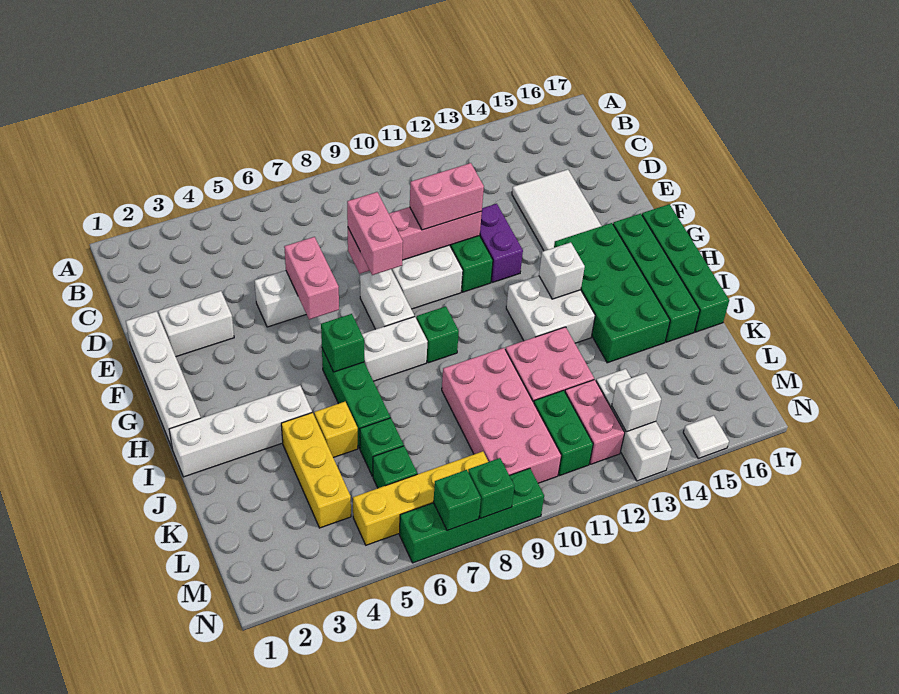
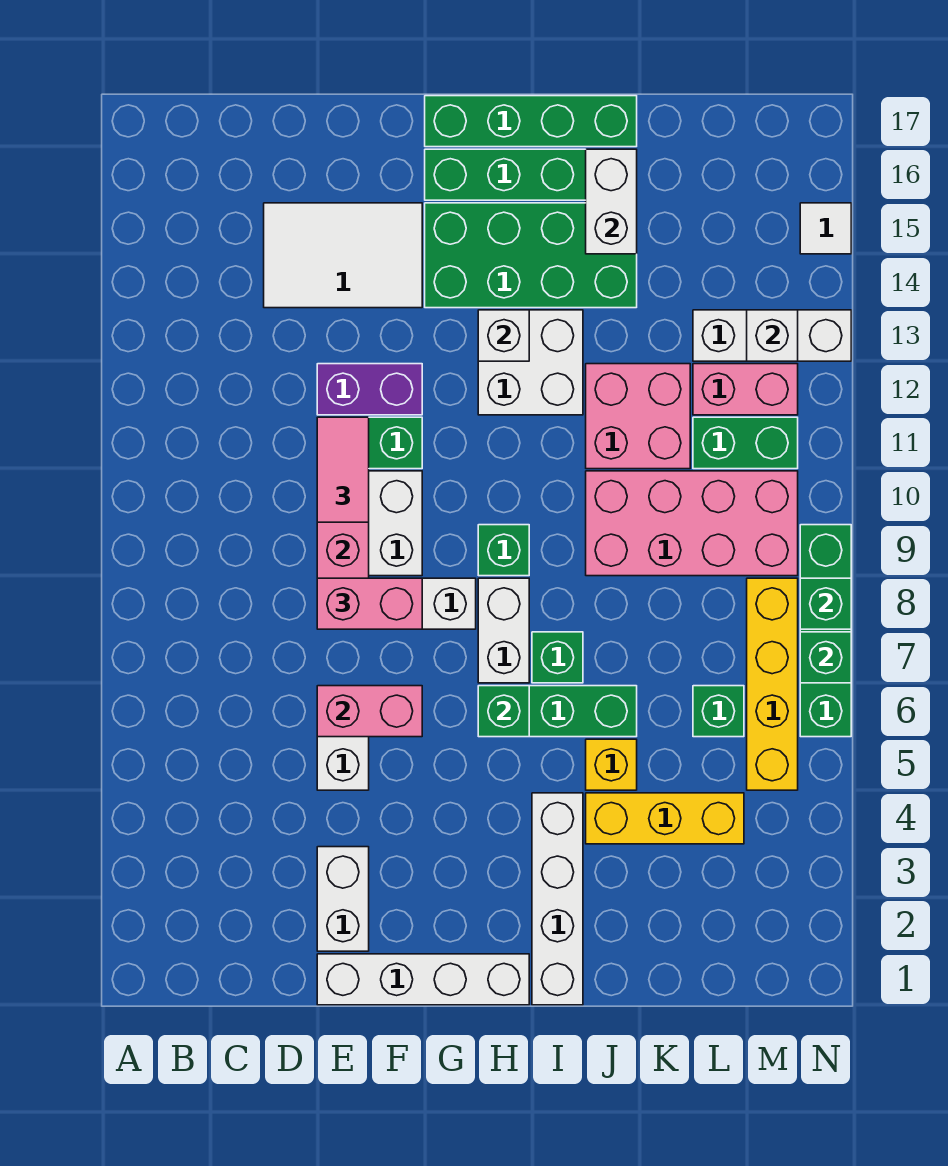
pink brick E10:E11 level 3 -> pink tile E10:E11 level 3
none -> white brick J15:J16 level 2
green brick K6 level 1 -> green brick I7 level 1

